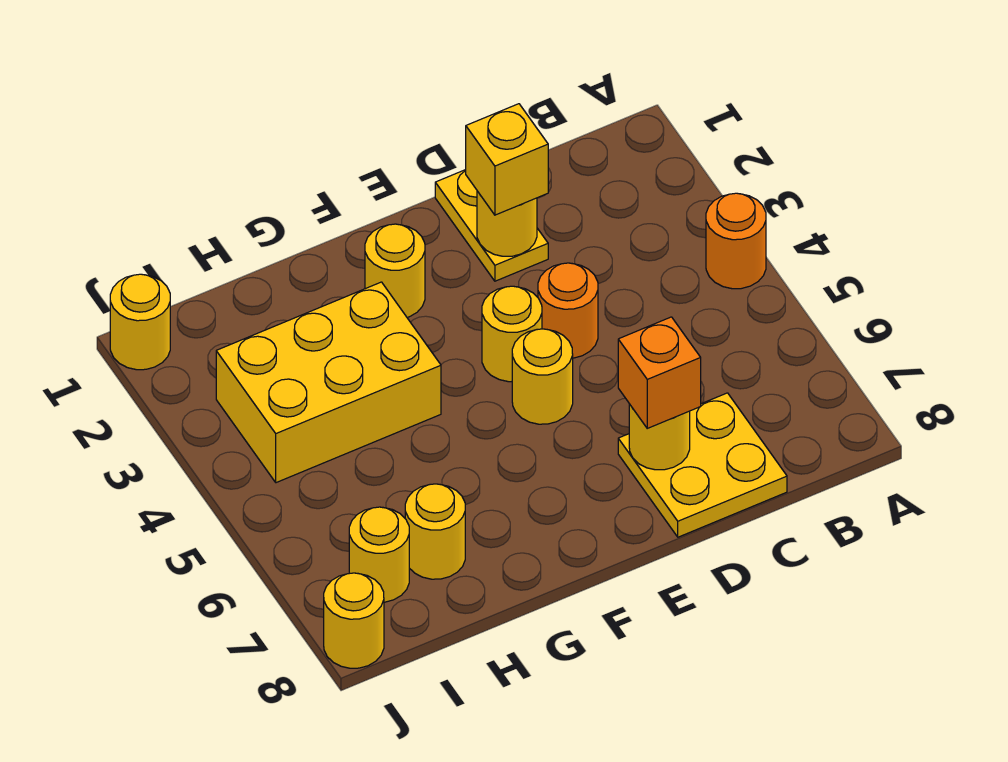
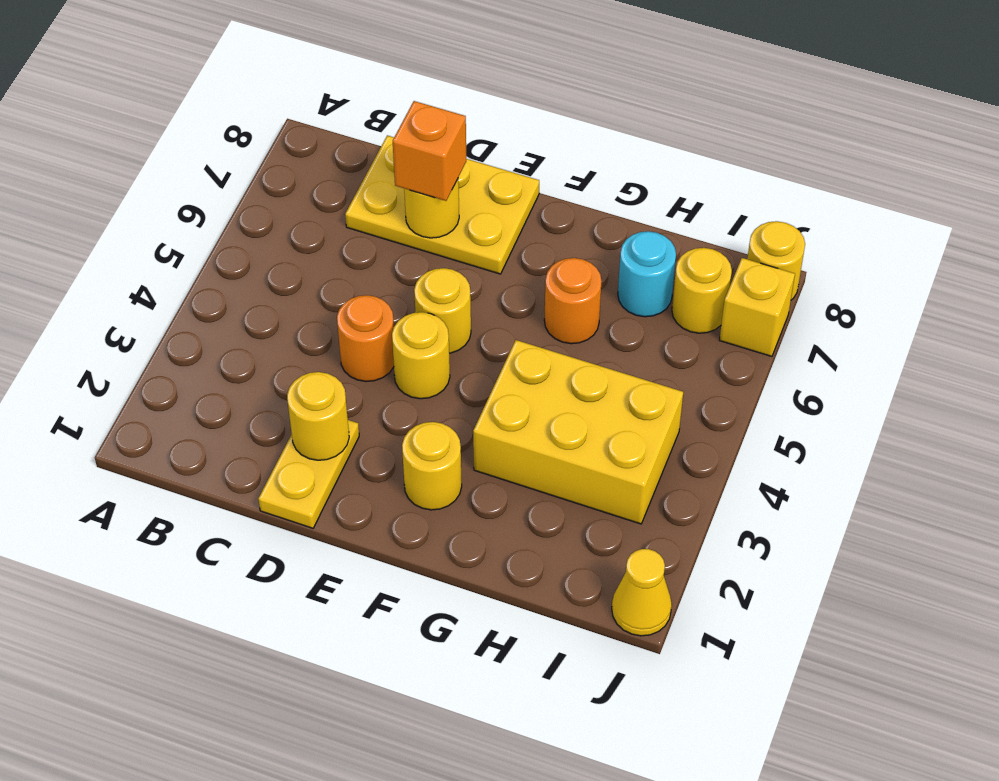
orange round brick A4 level 1 -> orange round brick G6 level 1
yellow plate C7:D8 level 1 -> yellow plate C7:E8 level 1
yellow brick D2 level 3 -> yellow brick J7 level 1
yellow round brick H7 level 1 -> cyan round brick H7 level 1
yellow round brick J1 level 1 -> yellow cone J1 level 1

